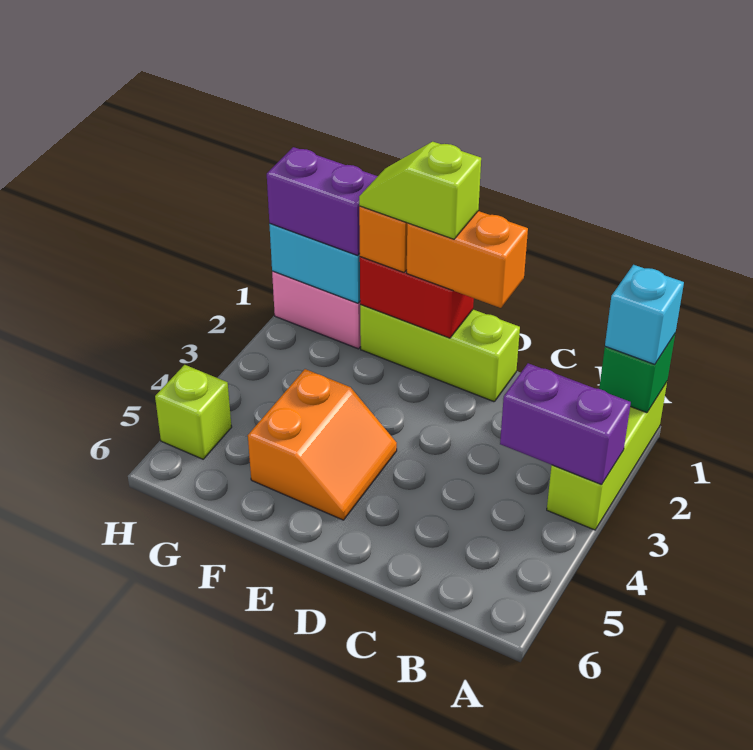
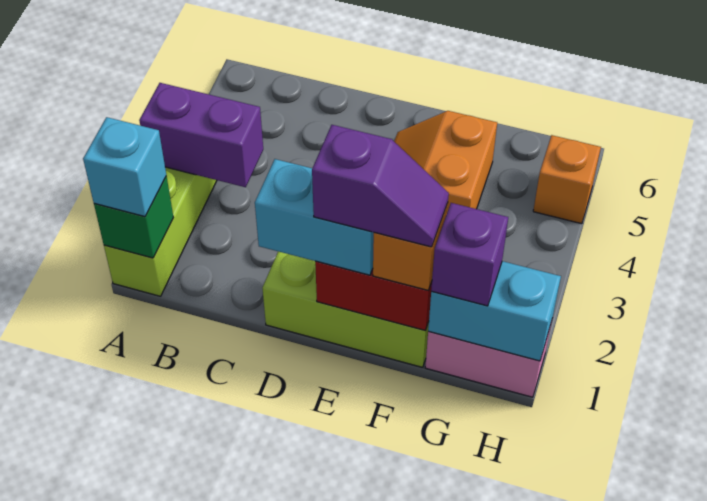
orange brick D1:E1 level 3 -> cyan brick D1:E1 level 3
lime slope E1:F1 level 4 top E -> purple slope E1:F1 level 4 top E
purple brick G1:H1 level 3 -> purple brick G1 level 3
lime brick H5 level 1 -> orange brick H5 level 1

